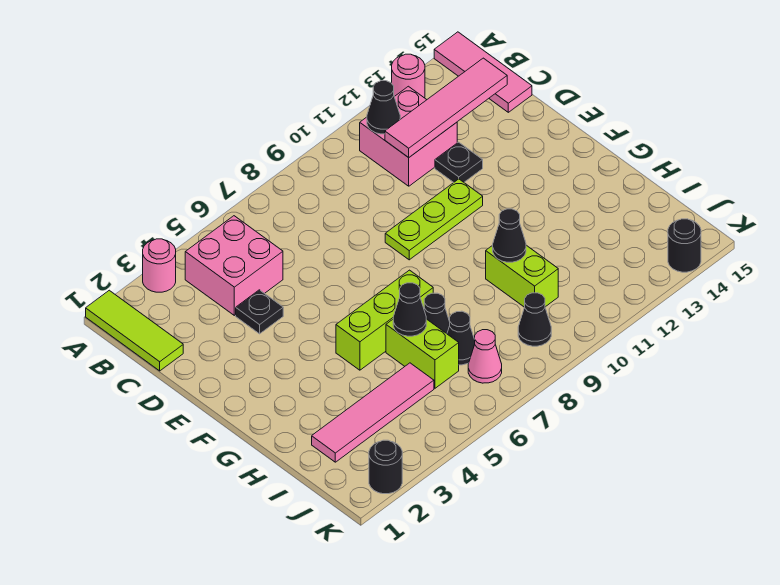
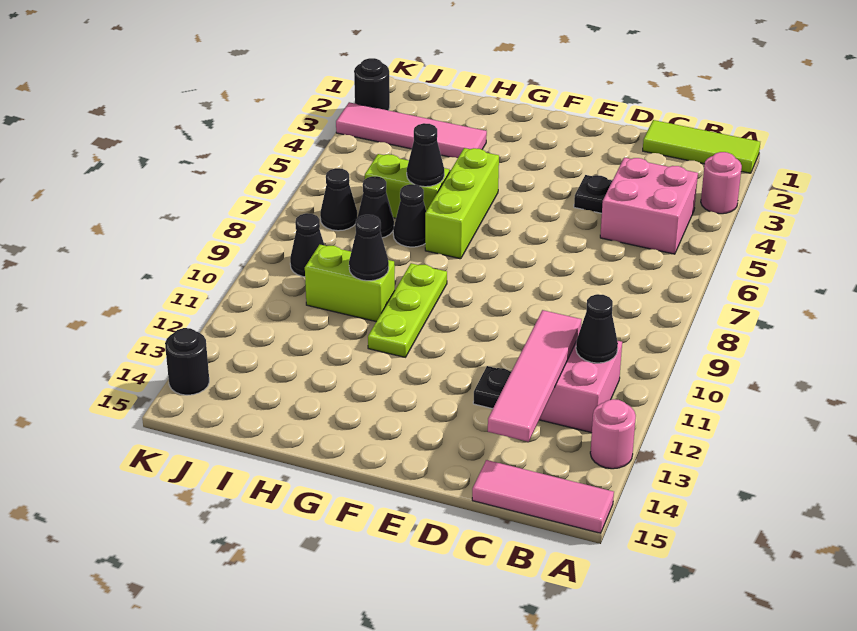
lime plate E9:E11 level 1 -> lime plate G9:G11 level 1
pink tile I2:I5 level 1 -> pink tile H3:K3 level 1
pink cone J7 level 1 -> black cone J7 level 1

